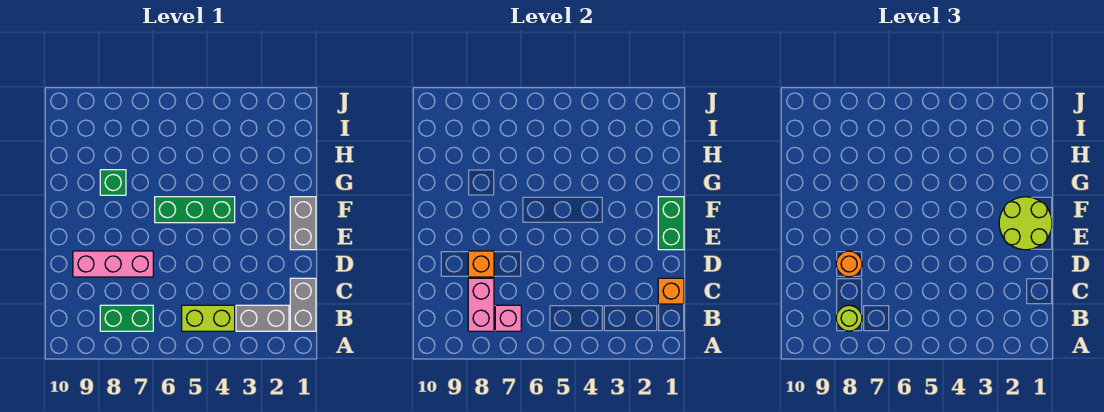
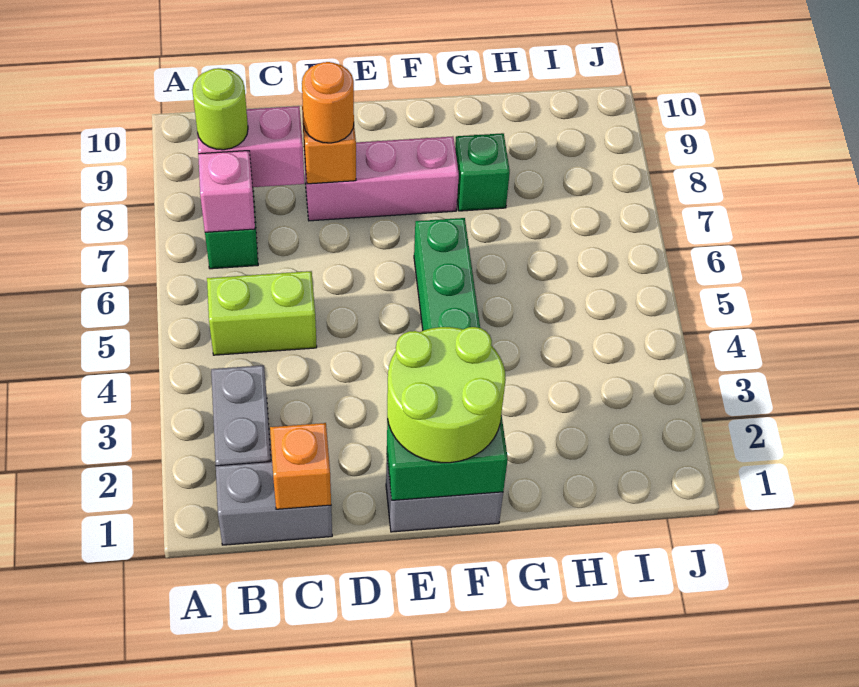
lime brick B4:B5 level 1 -> lime brick B5:C5 level 1
pink brick D7:D9 level 1 -> pink brick D8:F8 level 1

